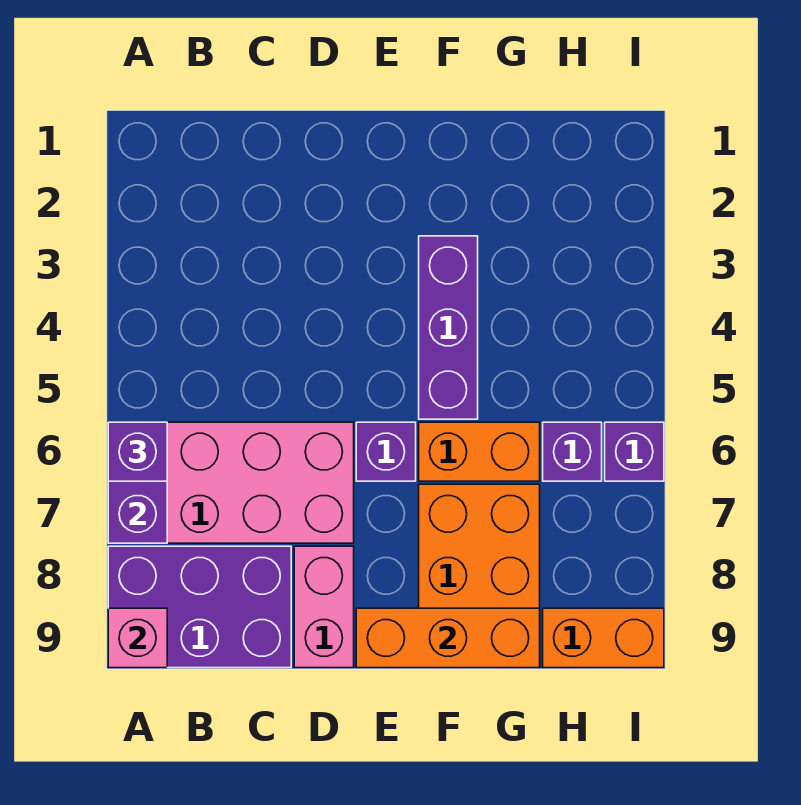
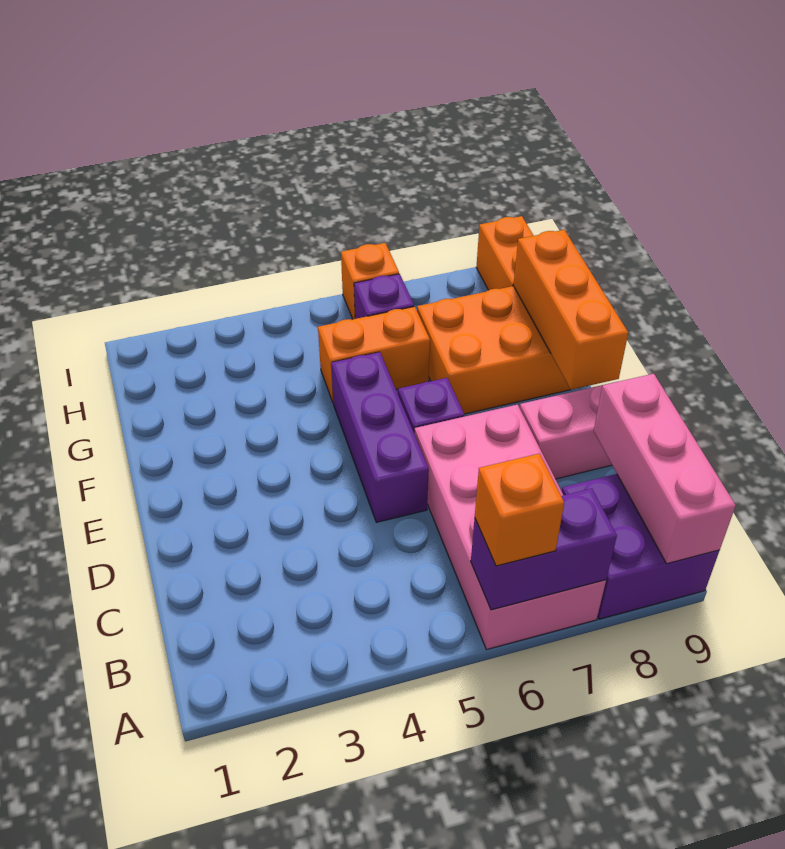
purple brick A6 level 3 -> orange brick A6 level 3
purple brick A8:C9 level 1 -> purple brick A8:B9 level 1
pink brick A9 level 2 -> pink brick A9:C9 level 2
purple brick F3:F5 level 1 -> purple brick D5:F5 level 1
orange brick F6:G6 level 1 -> orange brick G5:G6 level 1
purple brick I6 level 1 -> orange brick I6 level 1

